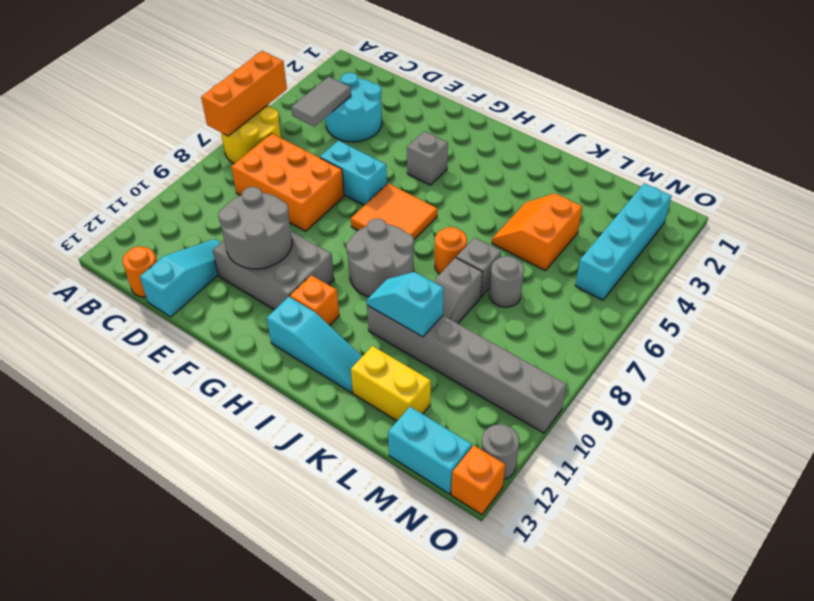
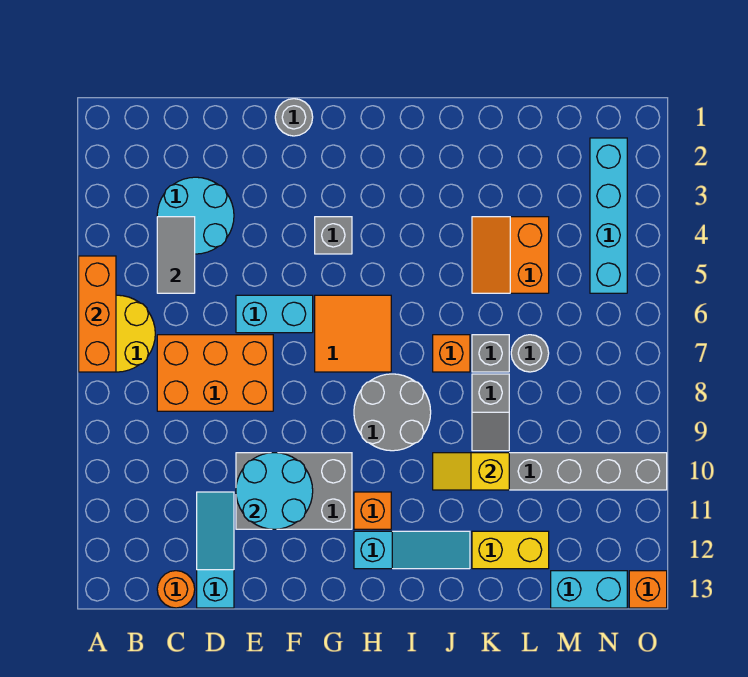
grey round brick E10:F11 level 2 -> cyan round brick E10:F11 level 2
orange round brick J7 level 1 -> orange brick J7 level 1
cyan slope J10:K10 level 2 top K -> yellow slope J10:K10 level 2 top K
grey round brick O12 level 1 -> grey round brick F1 level 1

